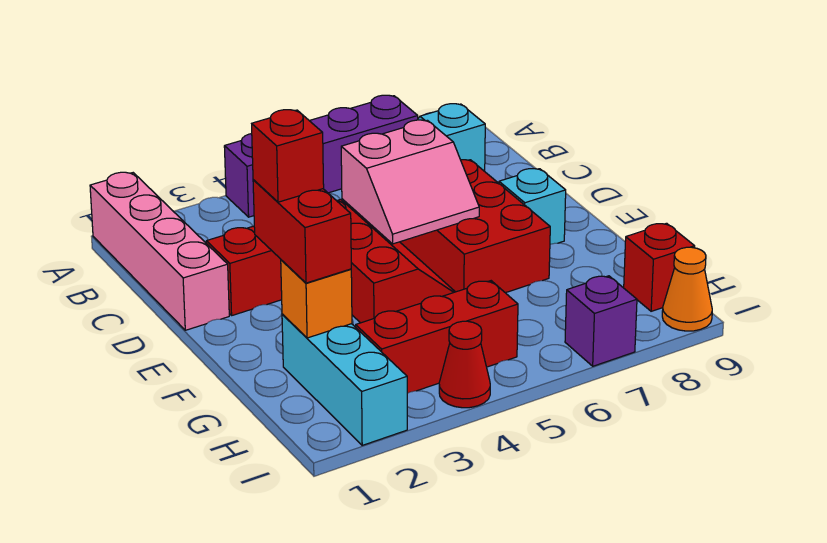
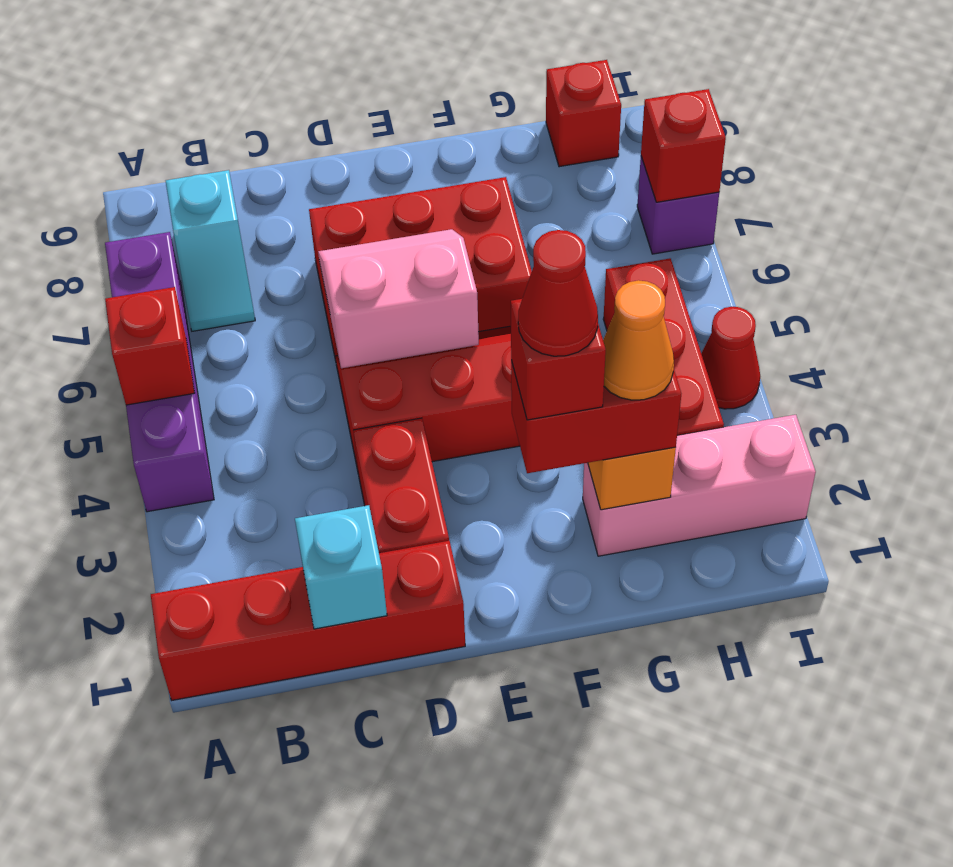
pink brick A1:D1 level 1 -> red brick A1:D1 level 1
none -> red brick A5 level 2
pink slope D5:E6 level 2 top D -> pink slope D5:E6 level 2 top 5
cyan brick E8 level 1 -> cyan brick C1 level 2
none -> red cone F2 level 5
cyan brick G2:I2 level 1 -> pink brick G2:I2 level 1
none -> red brick I7 level 2
orange cone I9 level 1 -> orange cone G2 level 4

